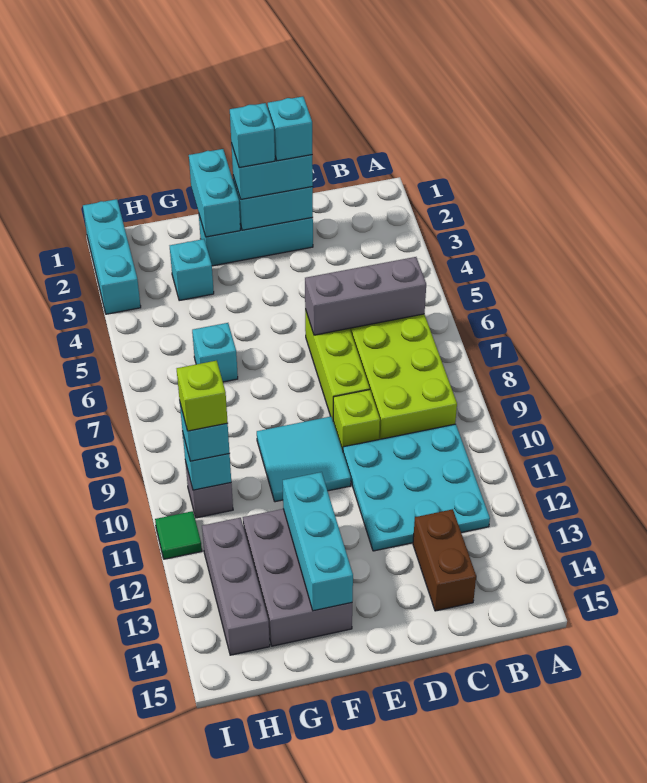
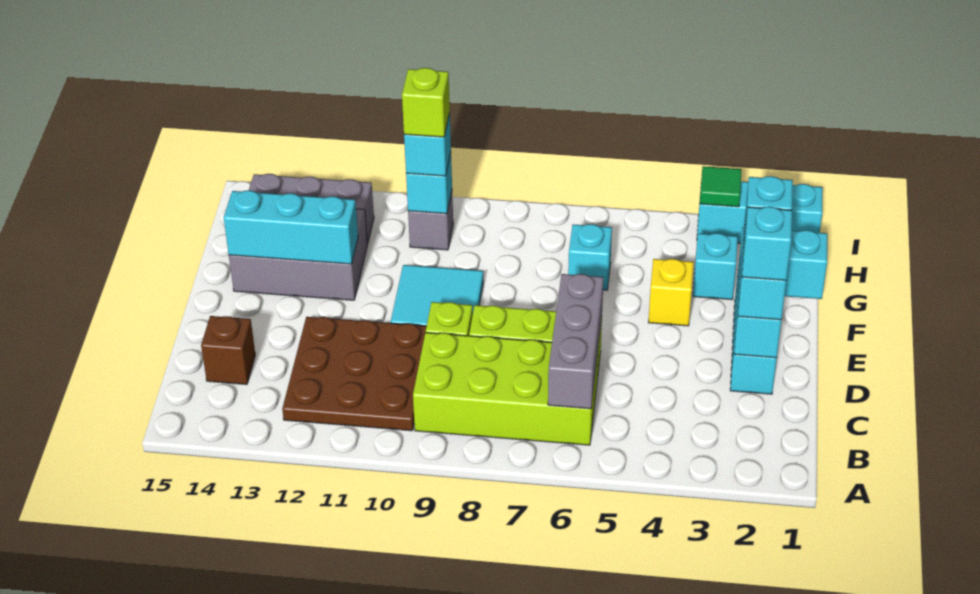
cyan plate B10:D12 level 1 -> brown plate B10:D12 level 1
brown brick C13:C14 level 1 -> brown brick C14 level 1
none -> yellow brick F4 level 1
green tile I11 level 1 -> green tile I3 level 2

